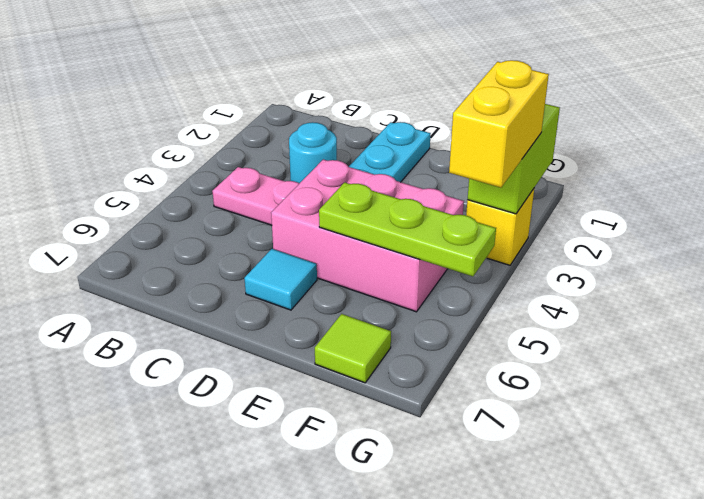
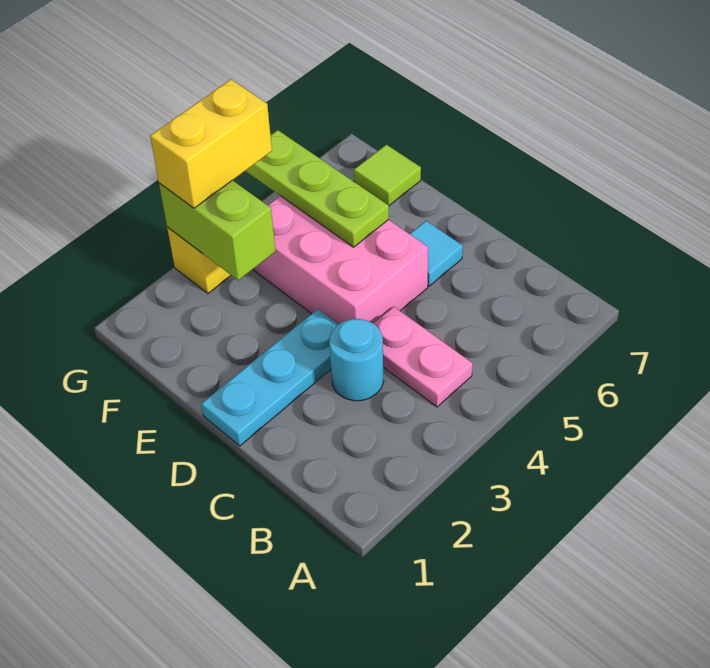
lime brick G2:G3 level 2 -> lime brick F3:G3 level 2

